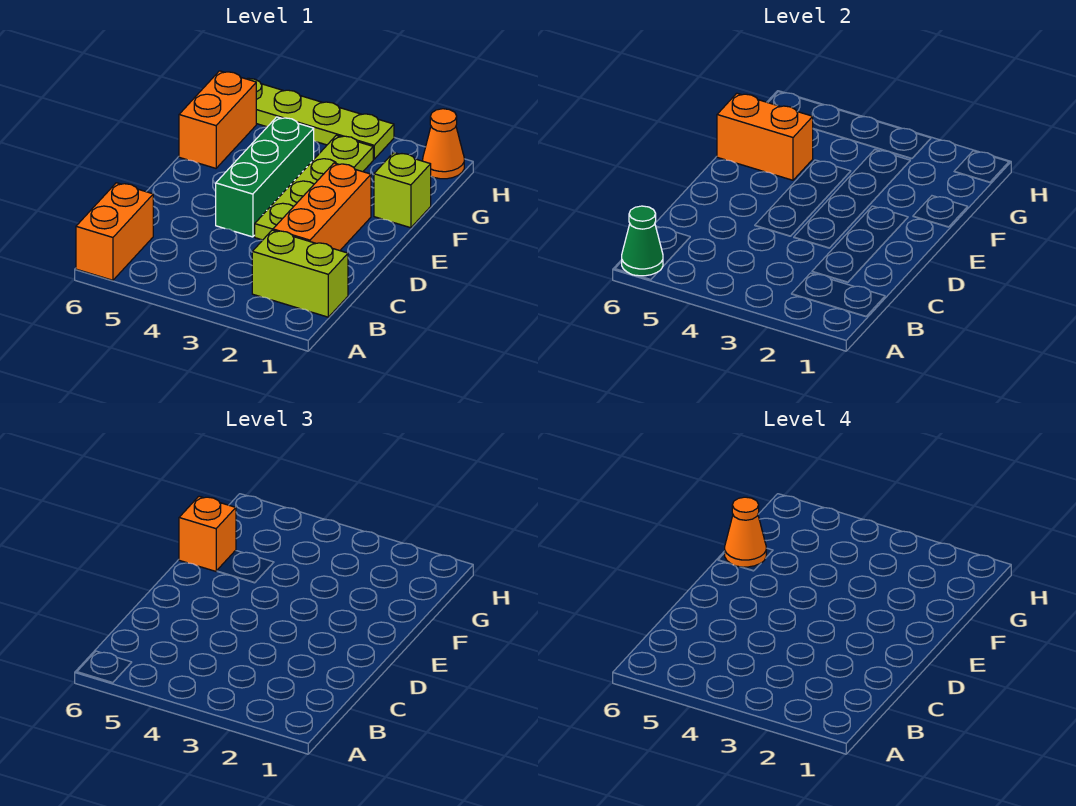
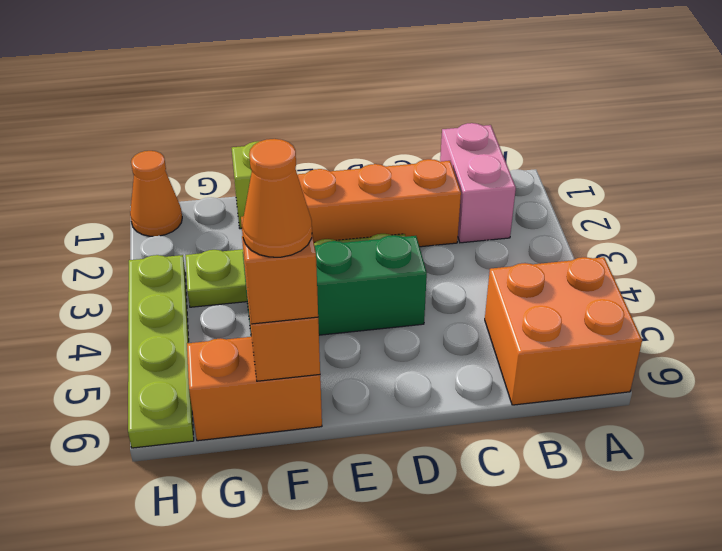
orange brick A6:B6 level 1 -> orange brick A5:B6 level 1
green cone A6 level 2 -> none
lime brick B1:B2 level 1 -> pink brick B1:B2 level 1

